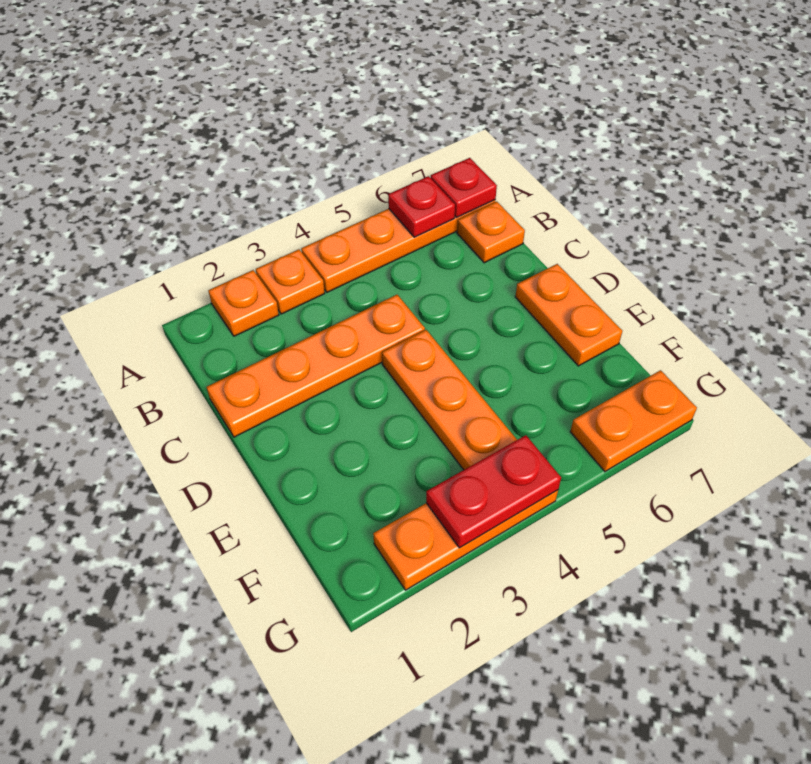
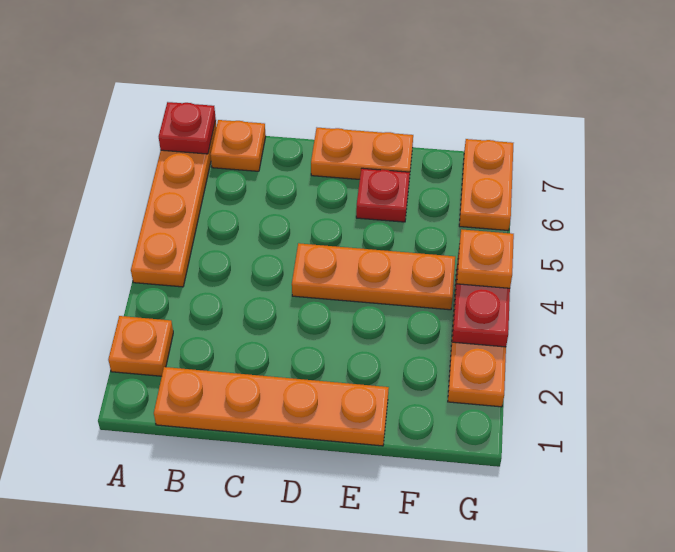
orange plate A3 level 1 -> orange plate G4 level 3
red plate A6 level 2 -> red plate E6 level 1
orange plate C1:C4 level 1 -> orange plate B1:E1 level 1

